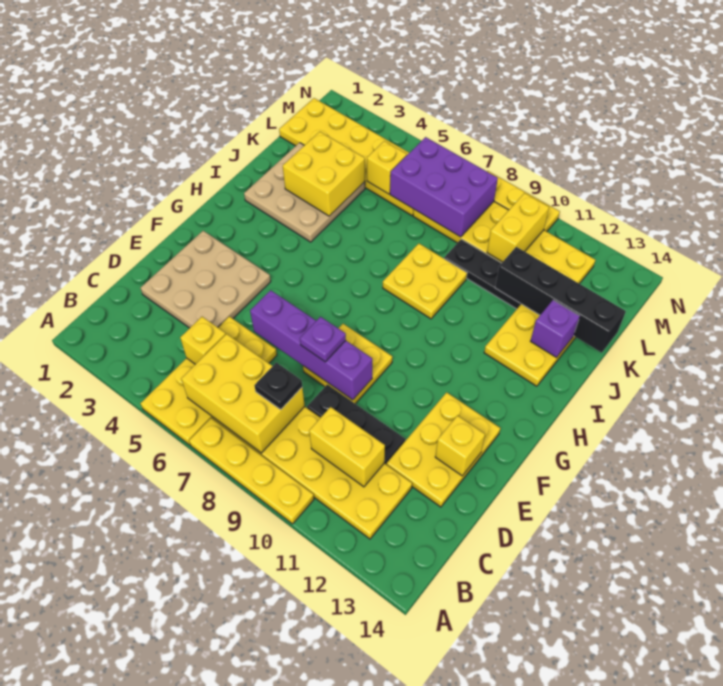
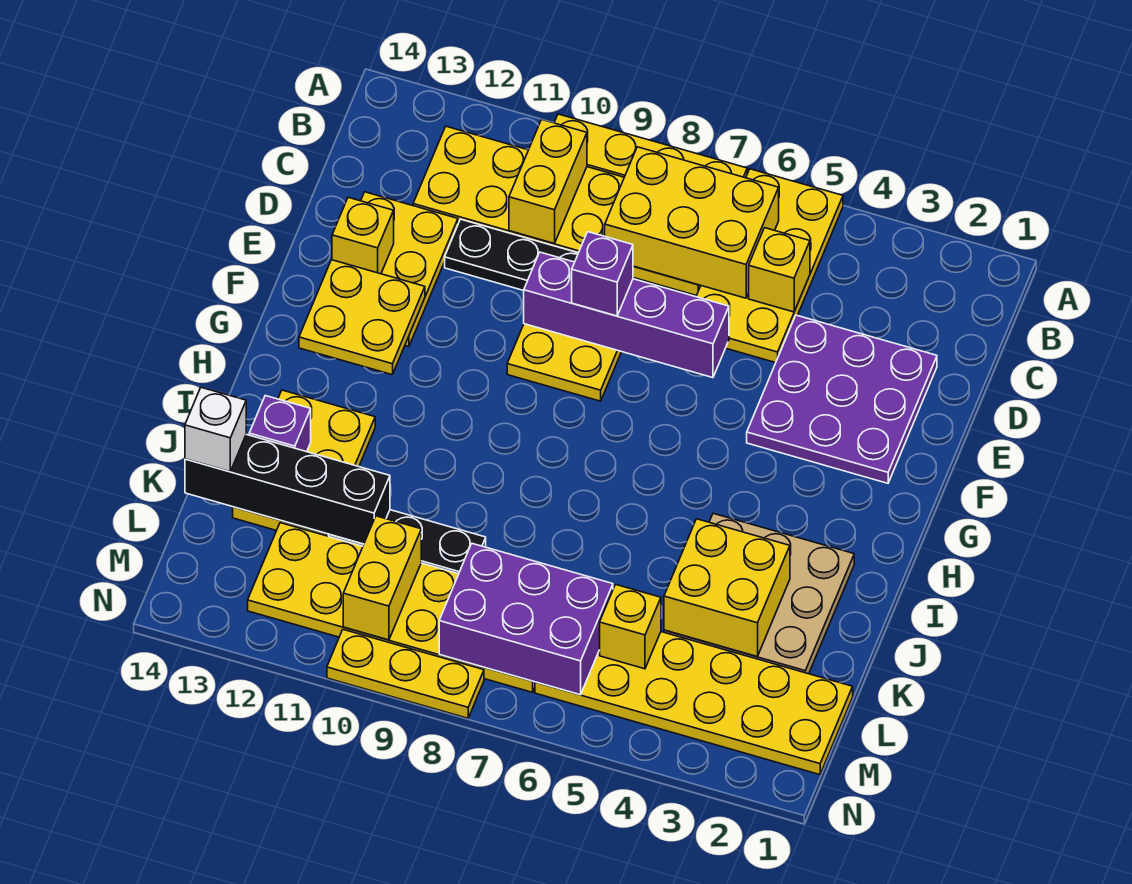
black plate C8 level 3 -> none
yellow brick C10:C11 level 2 -> yellow brick B10:C10 level 2
tan plate D2:F4 level 1 -> purple plate D2:F4 level 1
purple plate E8 level 3 -> purple brick E8 level 3
yellow plate I8:J9 level 1 -> yellow plate F12:G13 level 2
none -> white brick K14 level 3

